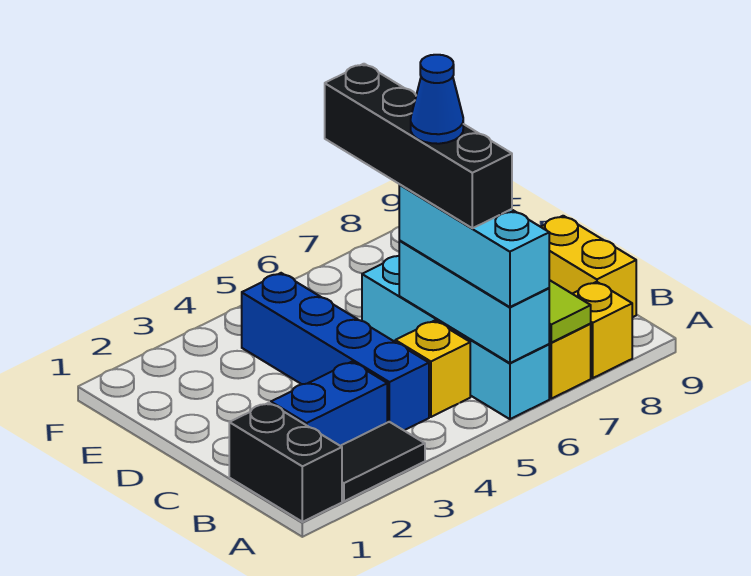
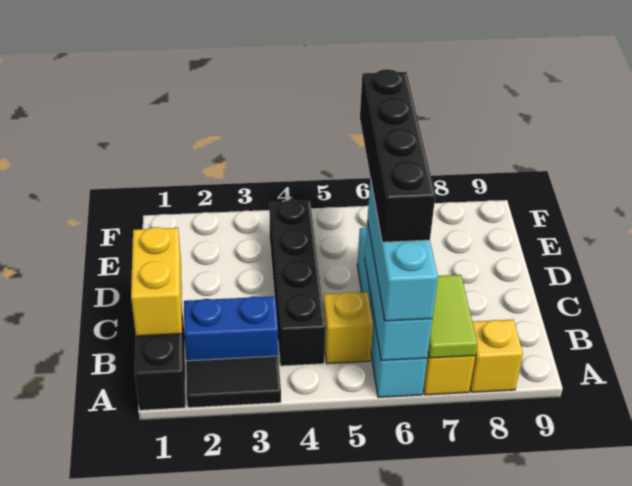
blue brick B4:E4 level 1 -> black brick B4:E4 level 1
yellow brick B9:C9 level 1 -> yellow brick B1:C1 level 2
blue cone C6 level 5 -> none

